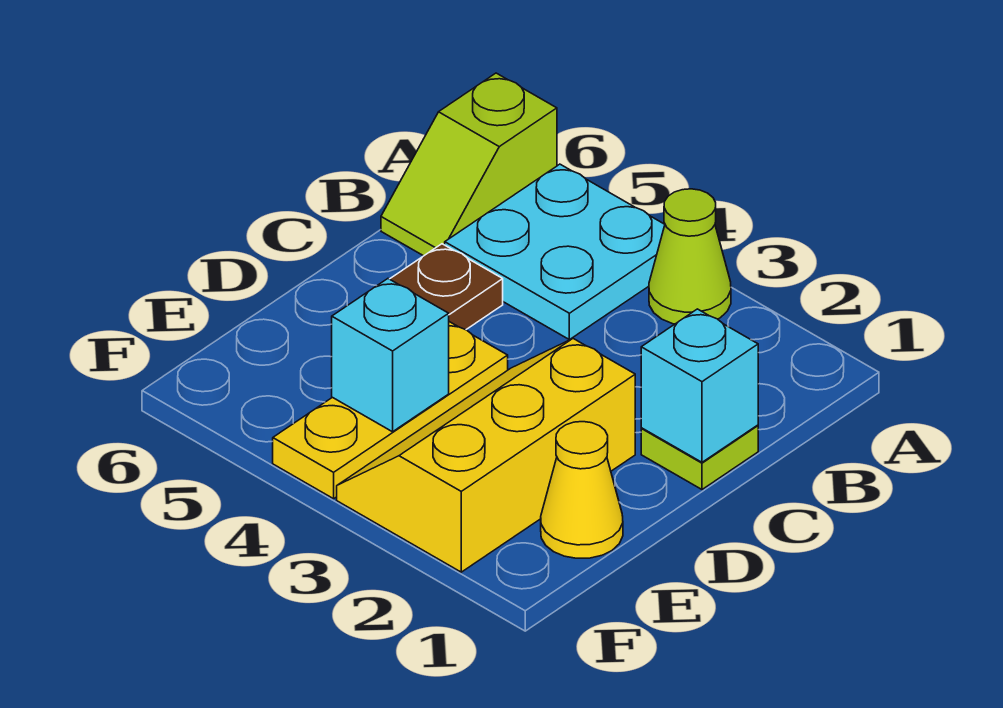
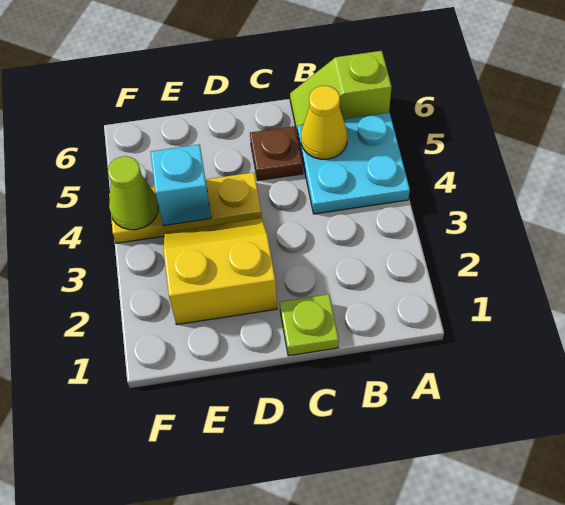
lime cone A3 level 1 -> lime cone F4 level 2
cyan brick C1 level 2 -> none
yellow slope D2:F3 level 1 top 2 -> yellow slope D2:E3 level 1 top 2
yellow cone E1 level 1 -> yellow cone B5 level 2

